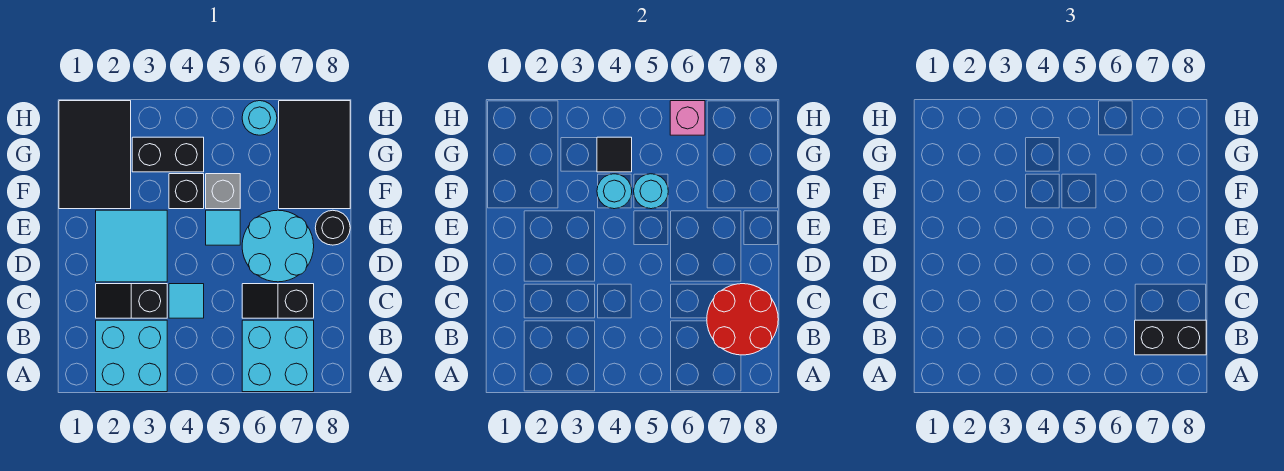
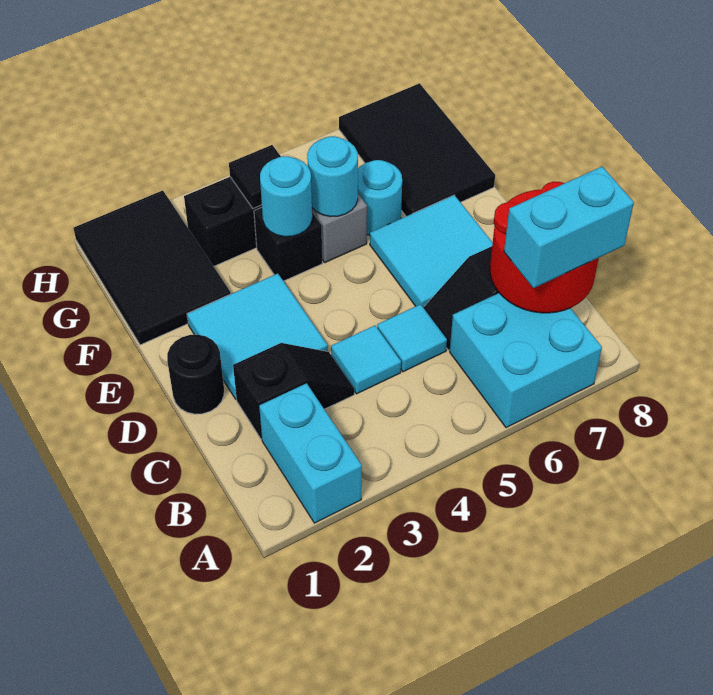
cyan brick A2:B3 level 1 -> cyan brick A2:B2 level 1
black brick B7:B8 level 3 -> cyan brick B7:B8 level 3
black slope C2:C3 level 1 top 3 -> black slope C2:C3 level 1 top 2
cyan round brick D6:E7 level 1 -> cyan tile D6:E7 level 1
cyan tile E5 level 1 -> cyan tile C5 level 1
black round brick E8 level 1 -> black round brick D1 level 1
cyan round brick H6 level 1 -> cyan round brick F6 level 1
pink brick H6 level 2 -> none

